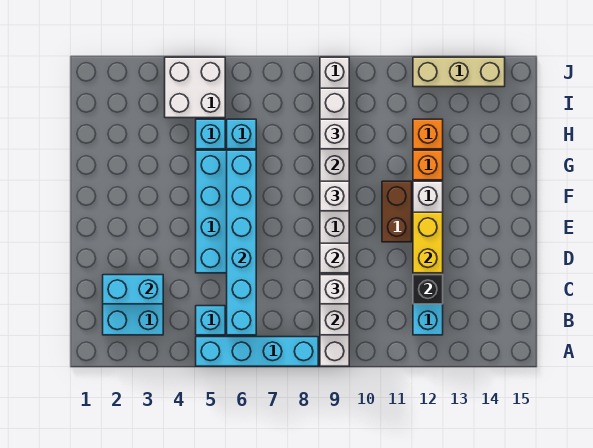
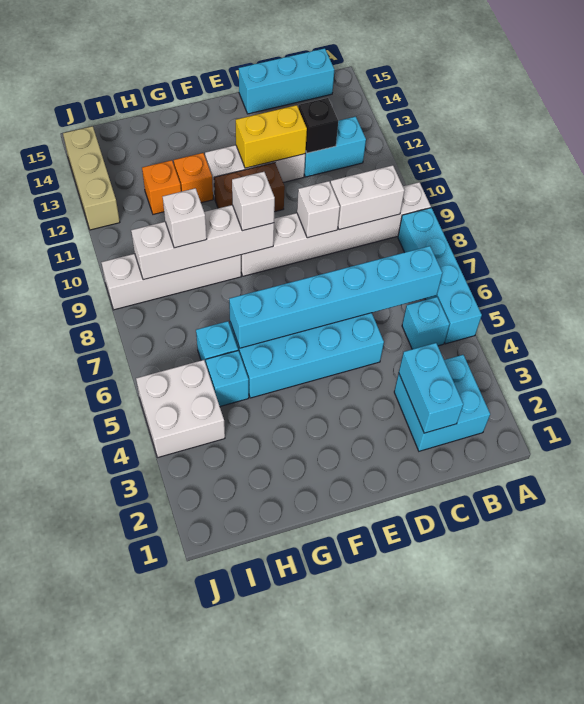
none -> cyan brick B15:D15 level 1
white brick C9 level 3 -> none

